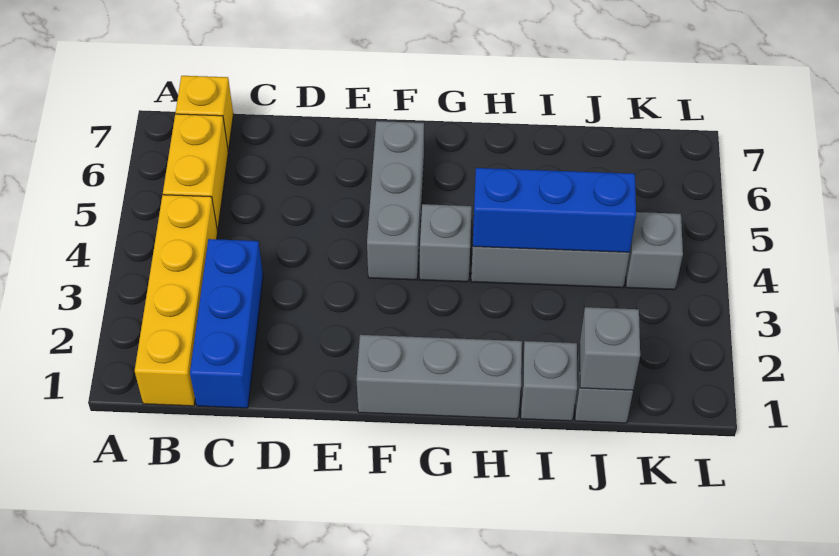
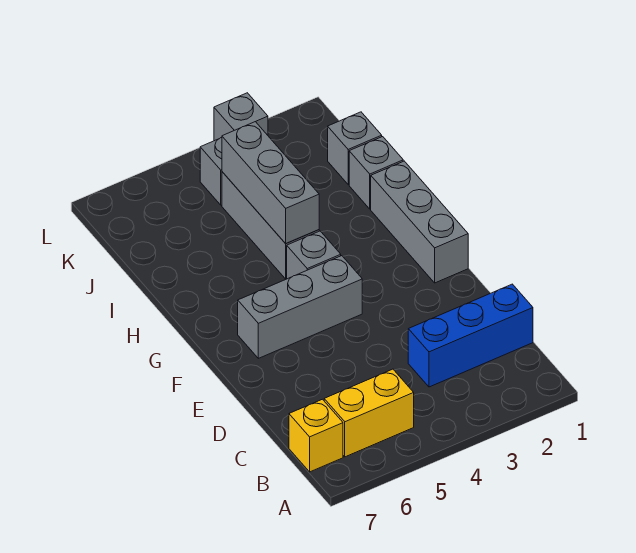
yellow brick B1:B4 level 1 -> none
blue brick H4:J4 level 2 -> grey brick H4:J4 level 2
grey brick J1 level 2 -> grey brick L3 level 1

